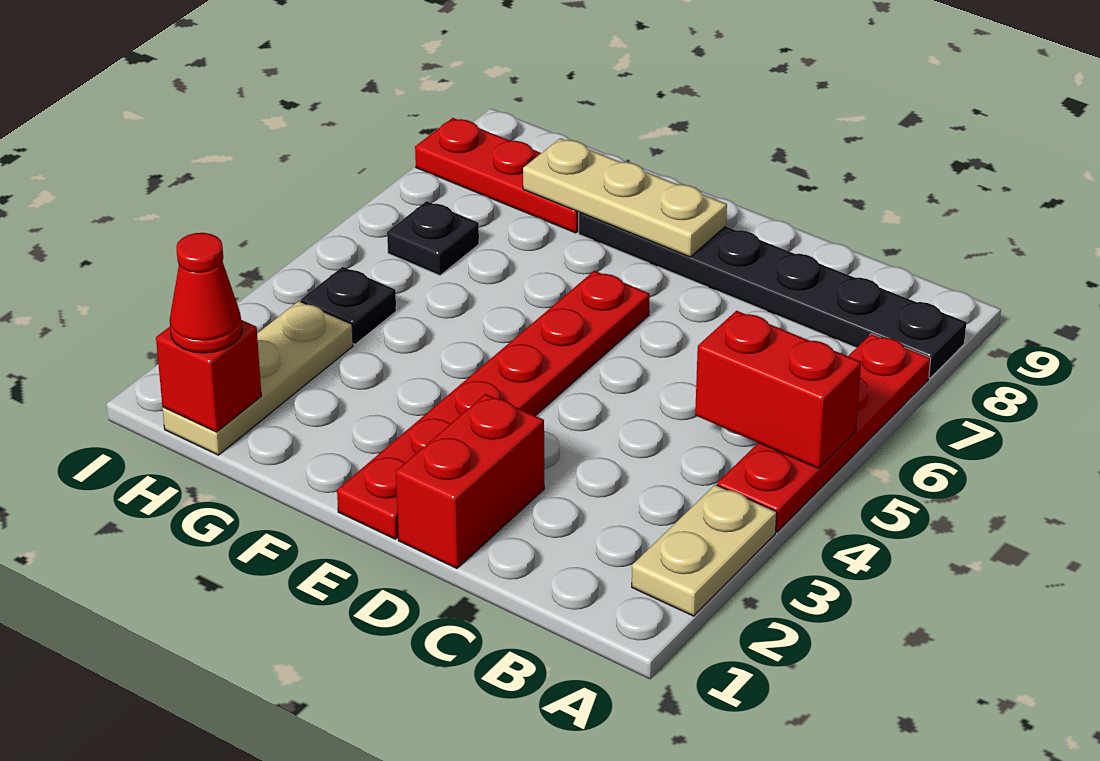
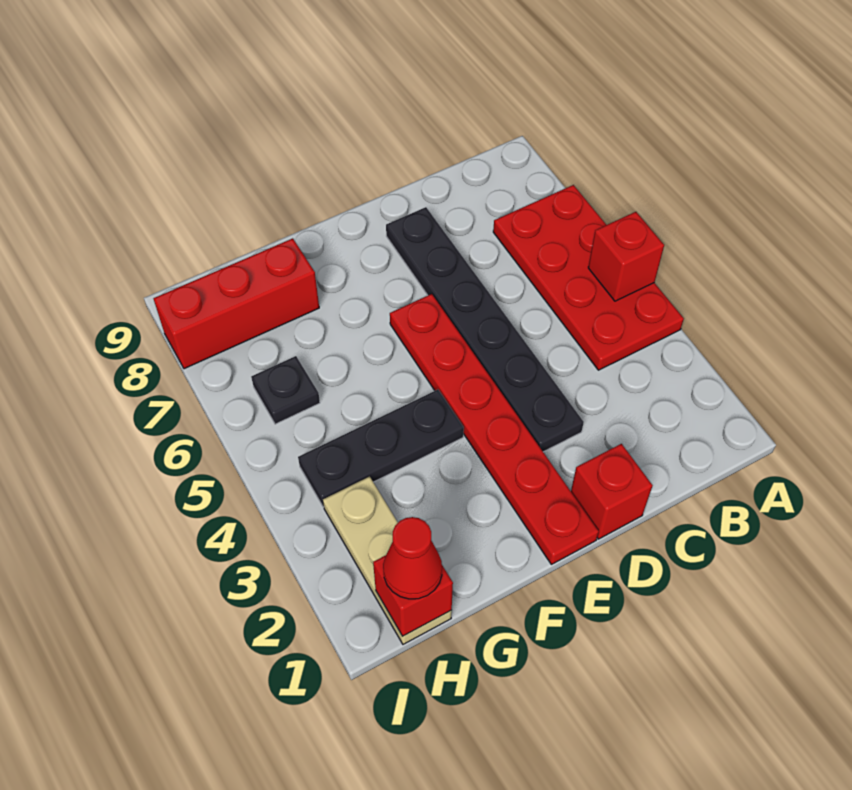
tan plate A2:A3 level 1 -> none
red plate A4:A7 level 1 -> red plate A4:B7 level 1
red brick A5:B5 level 2 -> red brick A5 level 2
black plate A8:F8 level 1 -> black plate D3:D8 level 1
red brick D1:D2 level 1 -> red brick D1 level 1
tan plate E8:G8 level 2 -> none
red plate G8:I8 level 1 -> red brick G8:I8 level 1
black plate H4 level 1 -> black plate F4:H4 level 1

